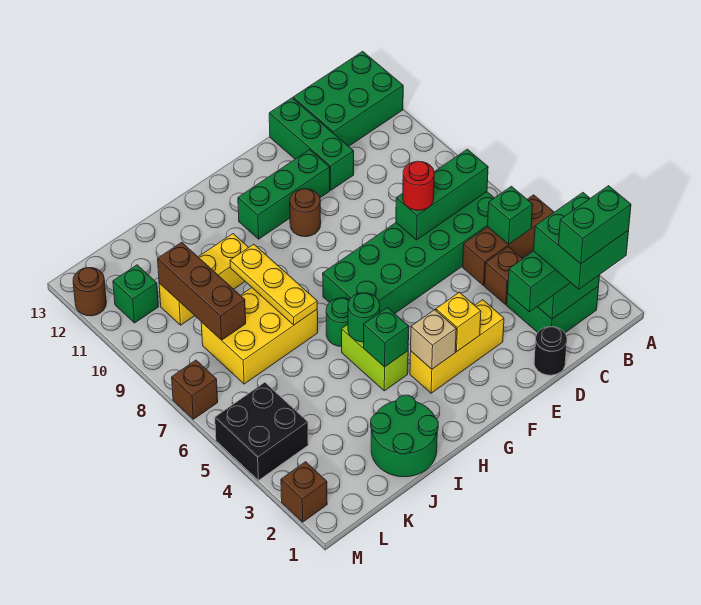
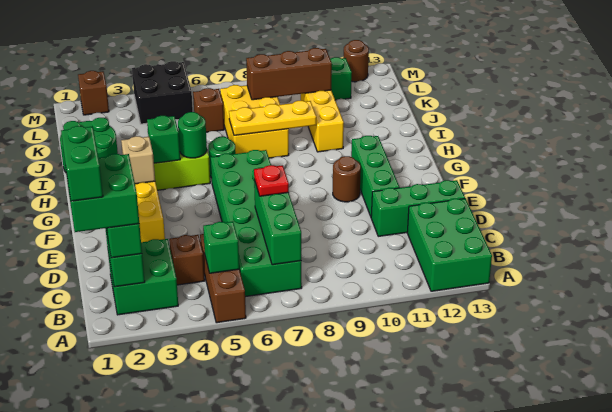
black round brick D1 level 1 -> none
red round brick D7 level 3 -> red plate D7 level 3
yellow brick F3 level 2 -> none
brown brick M7 level 1 -> brown brick K6 level 1

